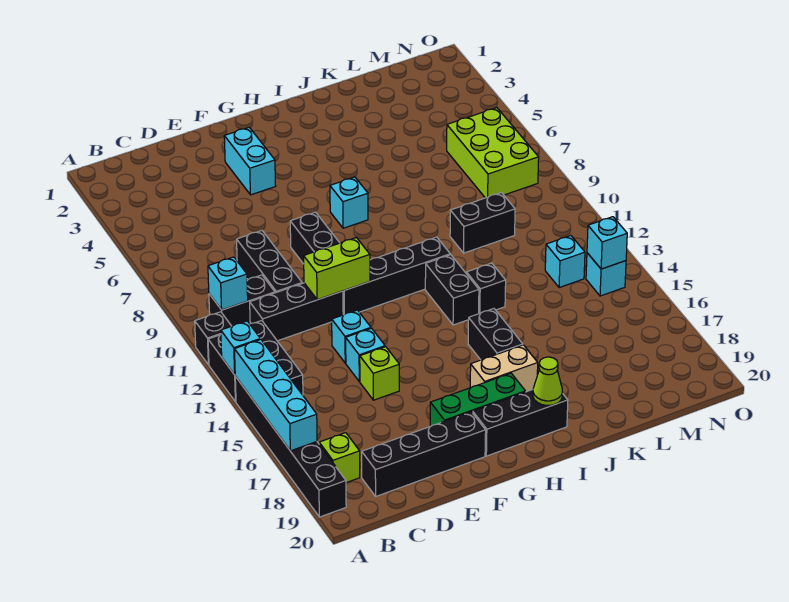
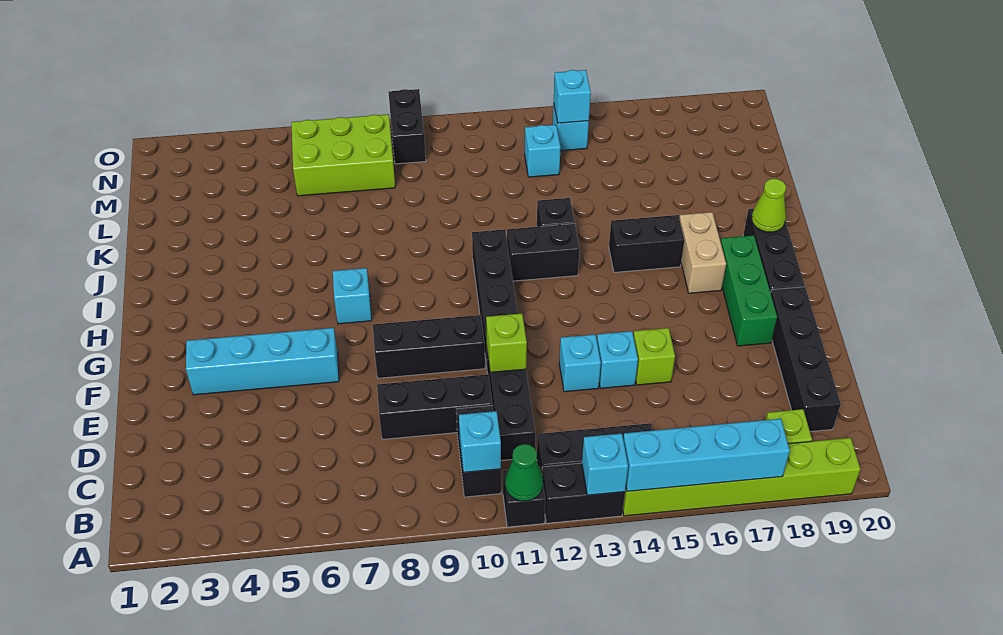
none -> green cone A11 level 2
black brick A14:A19 level 1 -> lime brick A14:A19 level 1
lime brick E11:F11 level 2 -> lime brick E11 level 2
cyan brick F3:F4 level 1 -> cyan brick F3:F6 level 1
black brick K10:L10 level 1 -> black brick N9:O9 level 1

